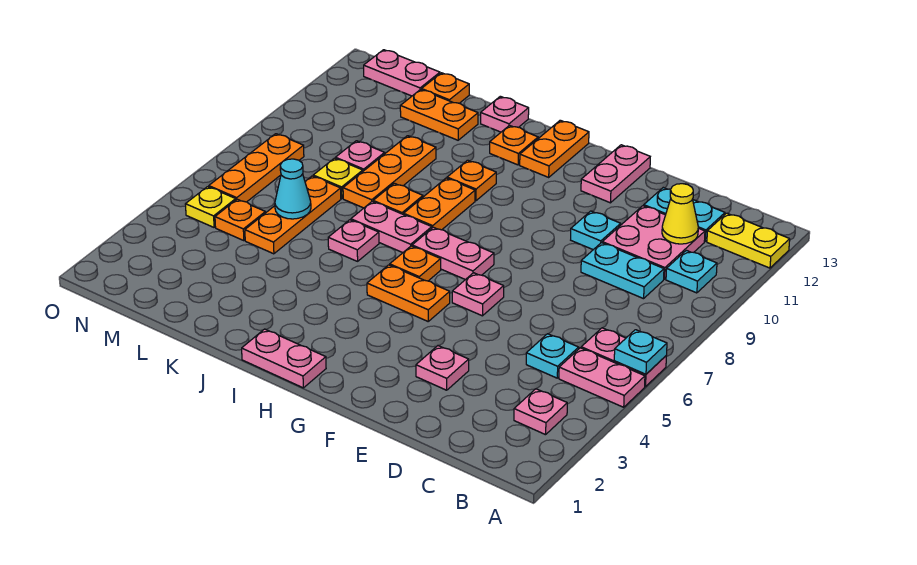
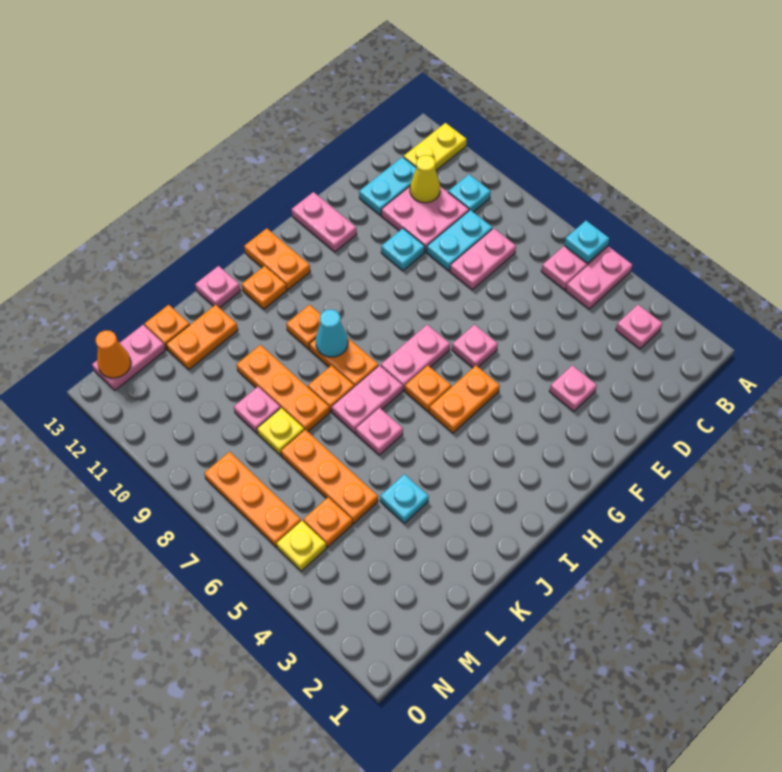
cyan plate C5 level 1 -> cyan plate K4 level 1
pink plate H1:I1 level 1 -> pink plate C8:D8 level 1
cyan cone L6 level 2 -> cyan cone I9 level 2
none -> orange cone N13 level 2

